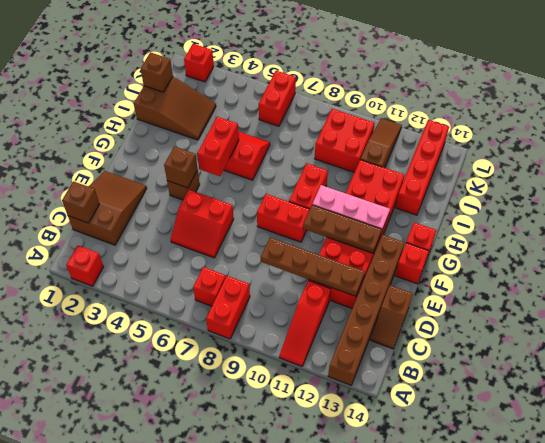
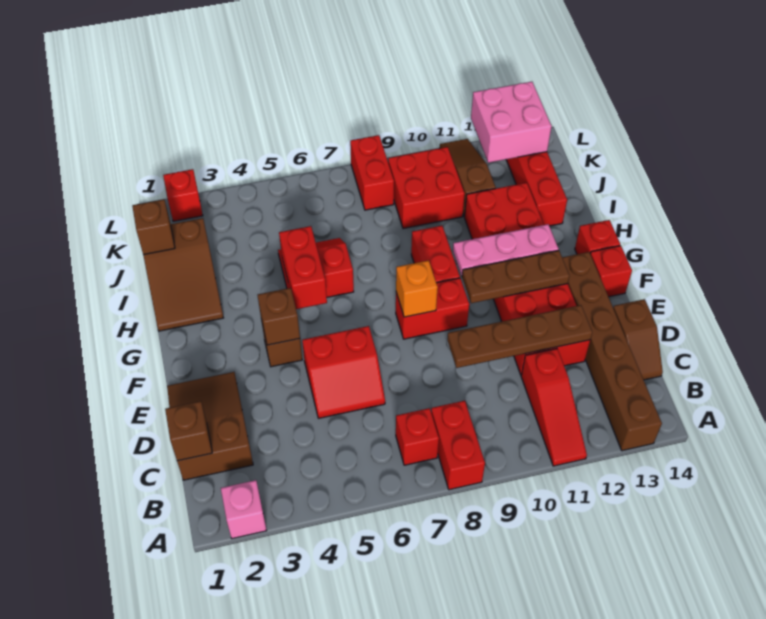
red brick A2 level 1 -> pink brick A2 level 1
none -> orange brick F8 level 2
brown slope I1:J3 level 1 top 1 -> brown slope H1:J2 level 1 top J
red brick K6:L6 level 1 -> red brick K8:L8 level 1
none -> pink brick K12:L13 level 2

